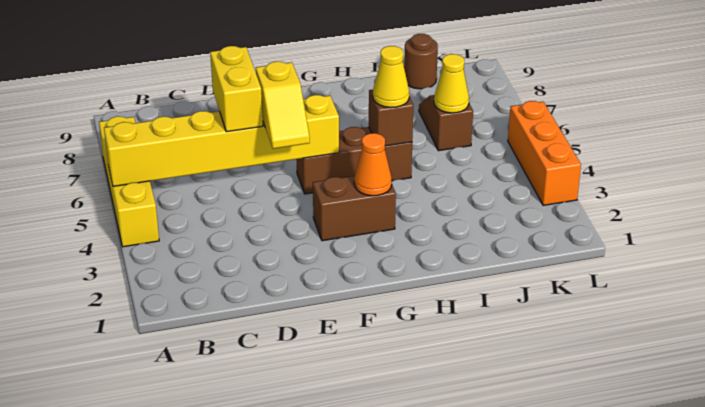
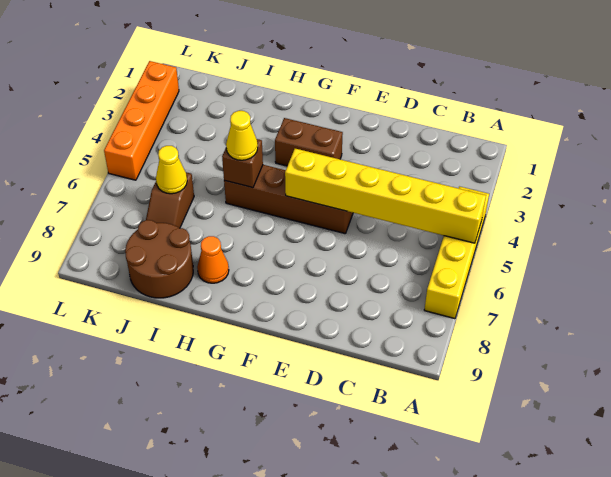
yellow brick D5:D6 level 3 -> none
yellow slope E4:E5 level 3 top 5 -> none
brown brick F5:H5 level 1 -> brown brick E5:H5 level 1
orange cone G3 level 2 -> orange cone H8 level 1
brown round brick J9 level 1 -> brown round brick I8:J9 level 1
orange brick L3:L5 level 1 -> orange brick L2:L5 level 1

